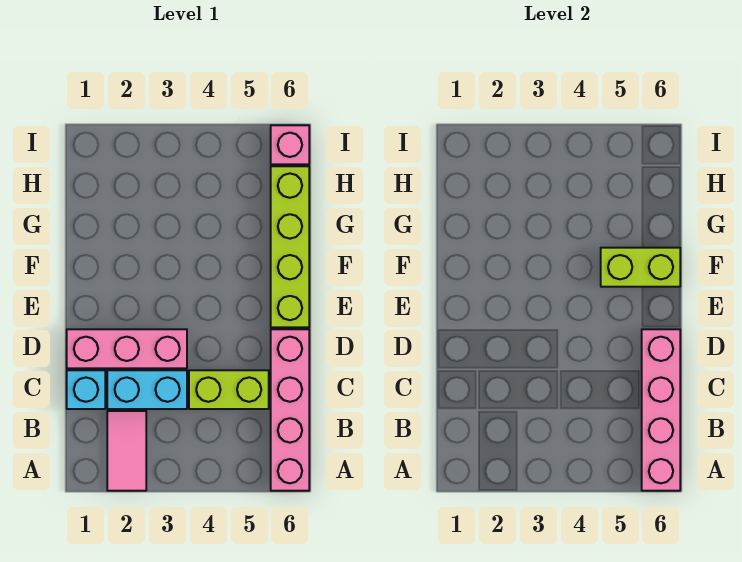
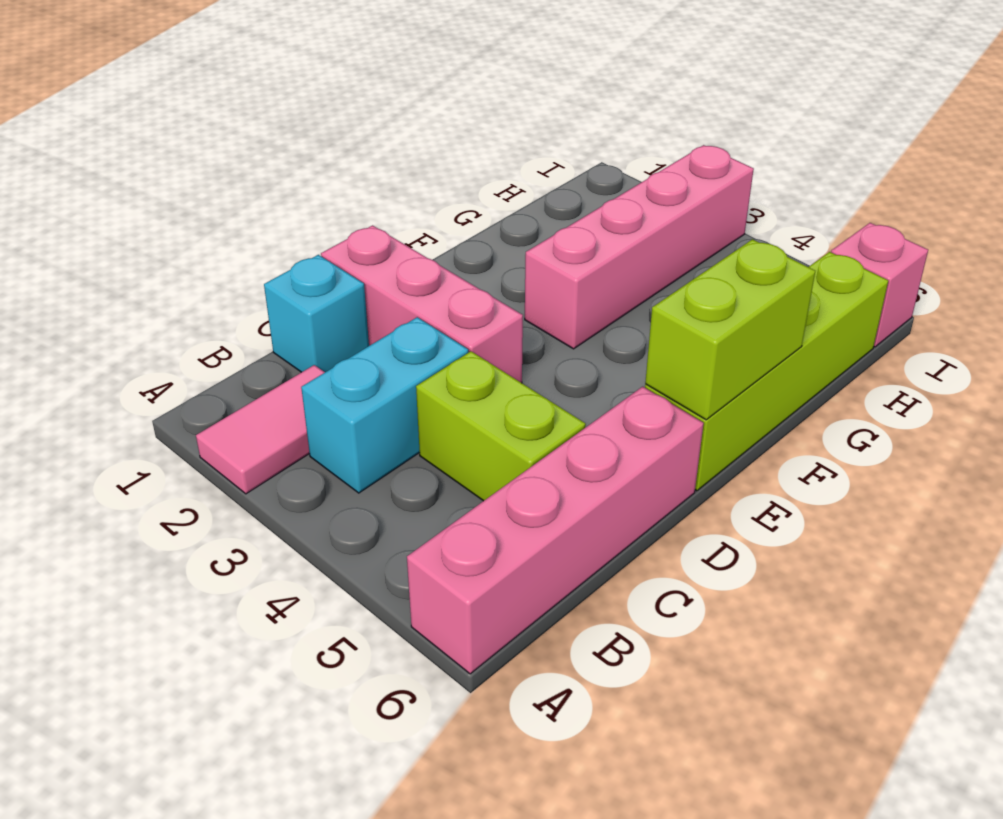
pink brick A6:D6 level 2 -> pink brick F3:I3 level 1
cyan brick C2:C3 level 1 -> cyan brick B3:C3 level 1
lime brick F5:F6 level 2 -> lime brick E6:F6 level 2

